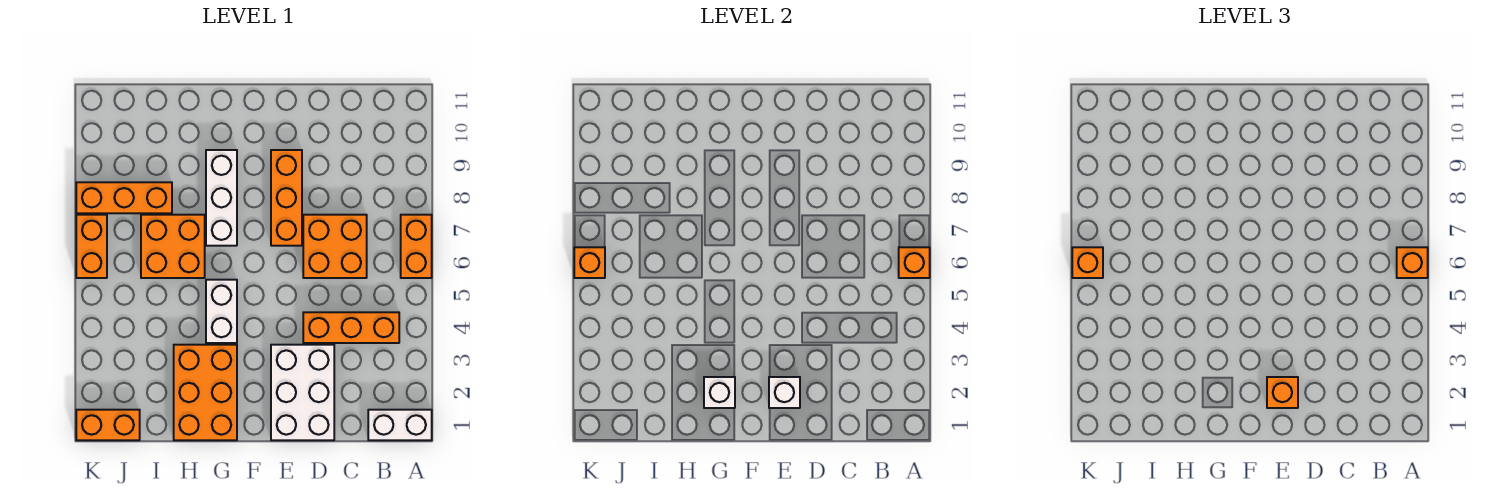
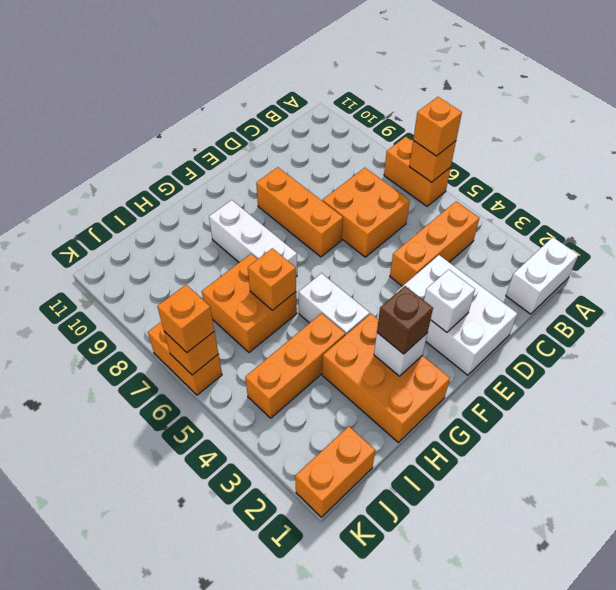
orange brick E2 level 3 -> orange brick H6 level 2
none -> brown brick G2 level 3
orange brick I8:K8 level 1 -> orange brick H4:J4 level 1

